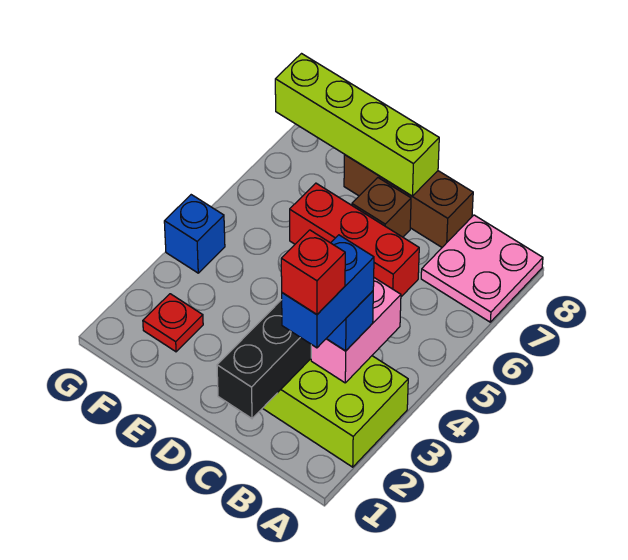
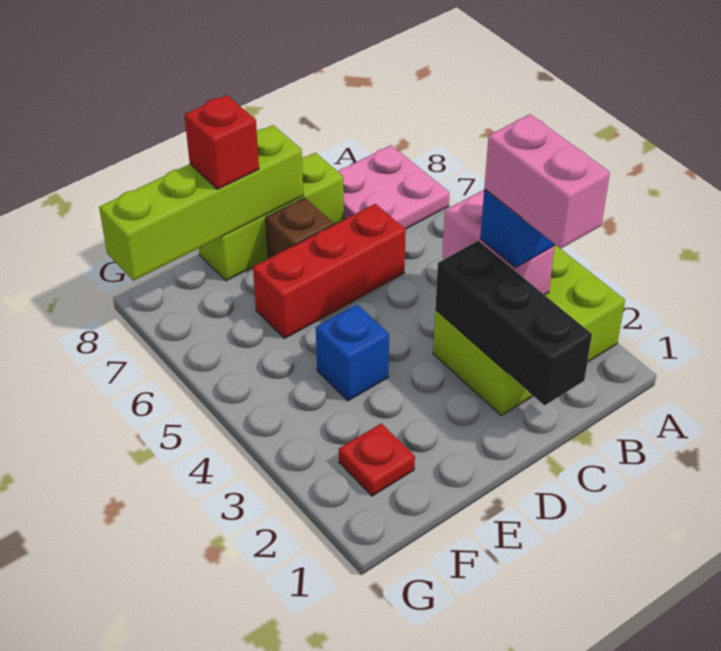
blue brick B2:B3 level 4 -> pink brick B2:B3 level 4
red brick B2 level 5 -> red brick E8 level 3
brown brick C8:E8 level 1 -> lime brick C8:E8 level 1
blue brick G4 level 1 -> blue brick E4 level 1

